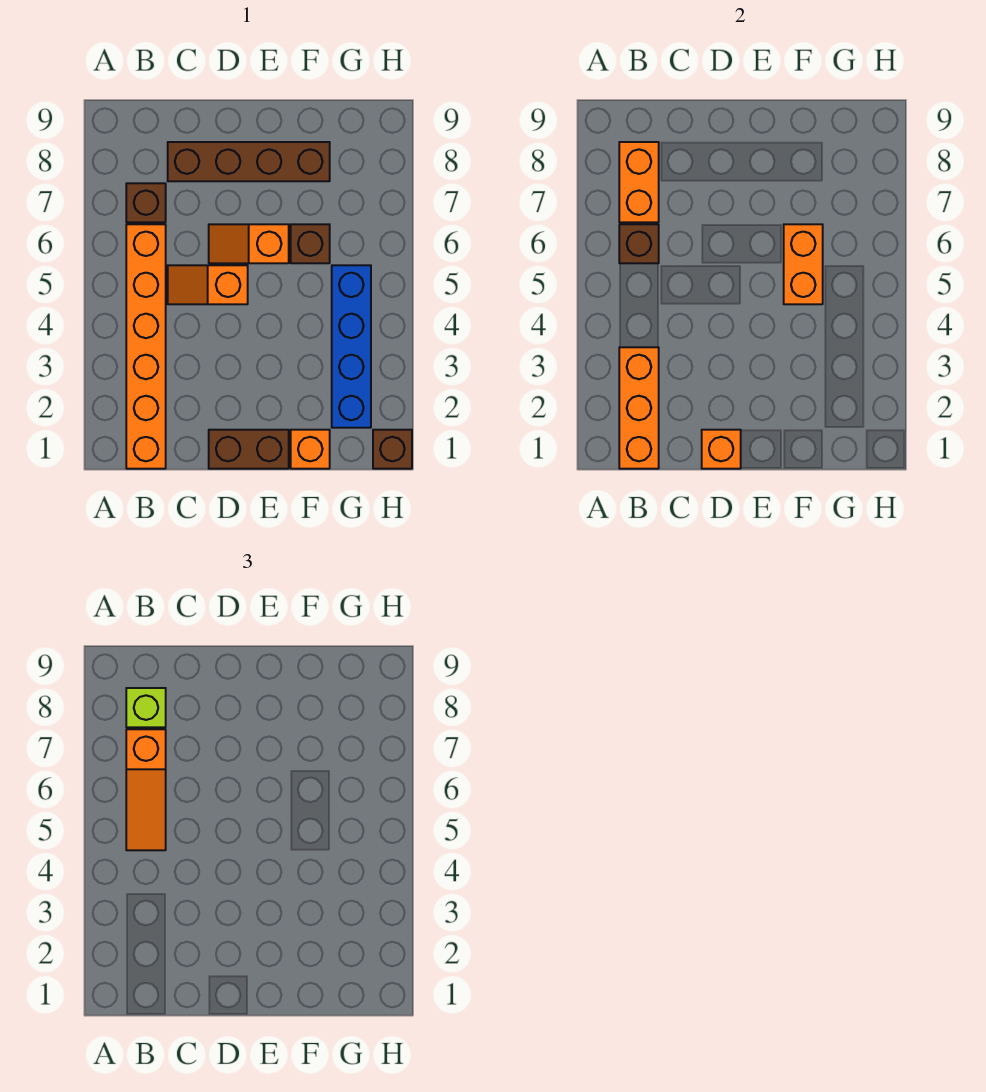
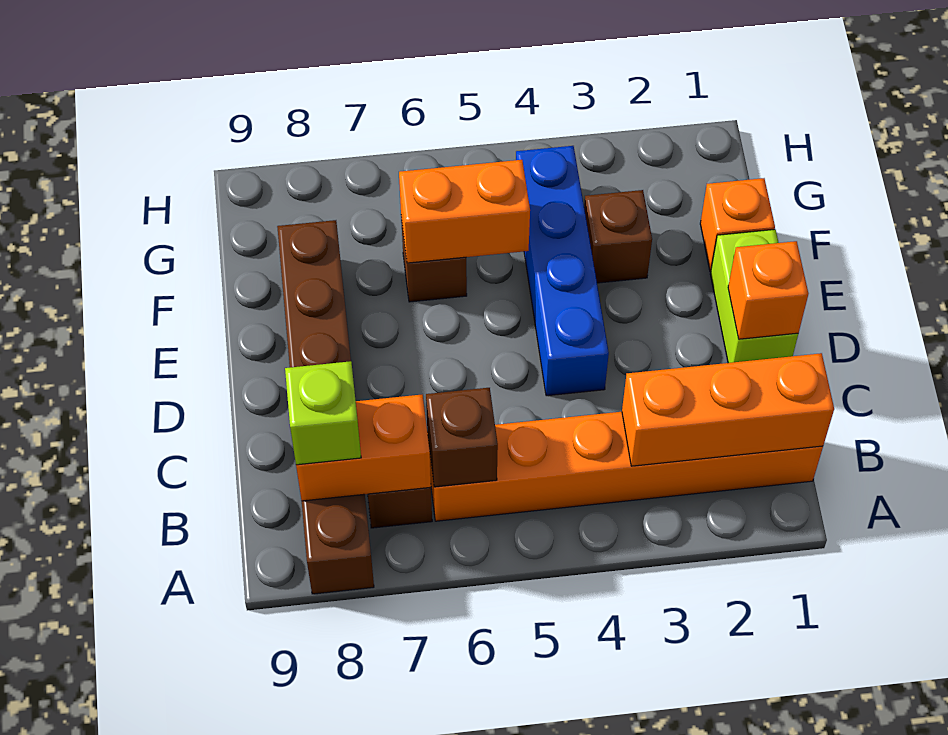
orange slope B5:B7 level 3 top 7 -> none
orange slope C5:D5 level 1 top D -> none
brown brick C8:F8 level 1 -> brown brick A8:F8 level 1
brown brick D1:E1 level 1 -> lime brick D1:E1 level 1
orange slope D6:E6 level 1 top E -> none
blue brick G2:G5 level 1 -> blue brick D4:G4 level 1
brown brick H1 level 1 -> brown brick F3 level 1

